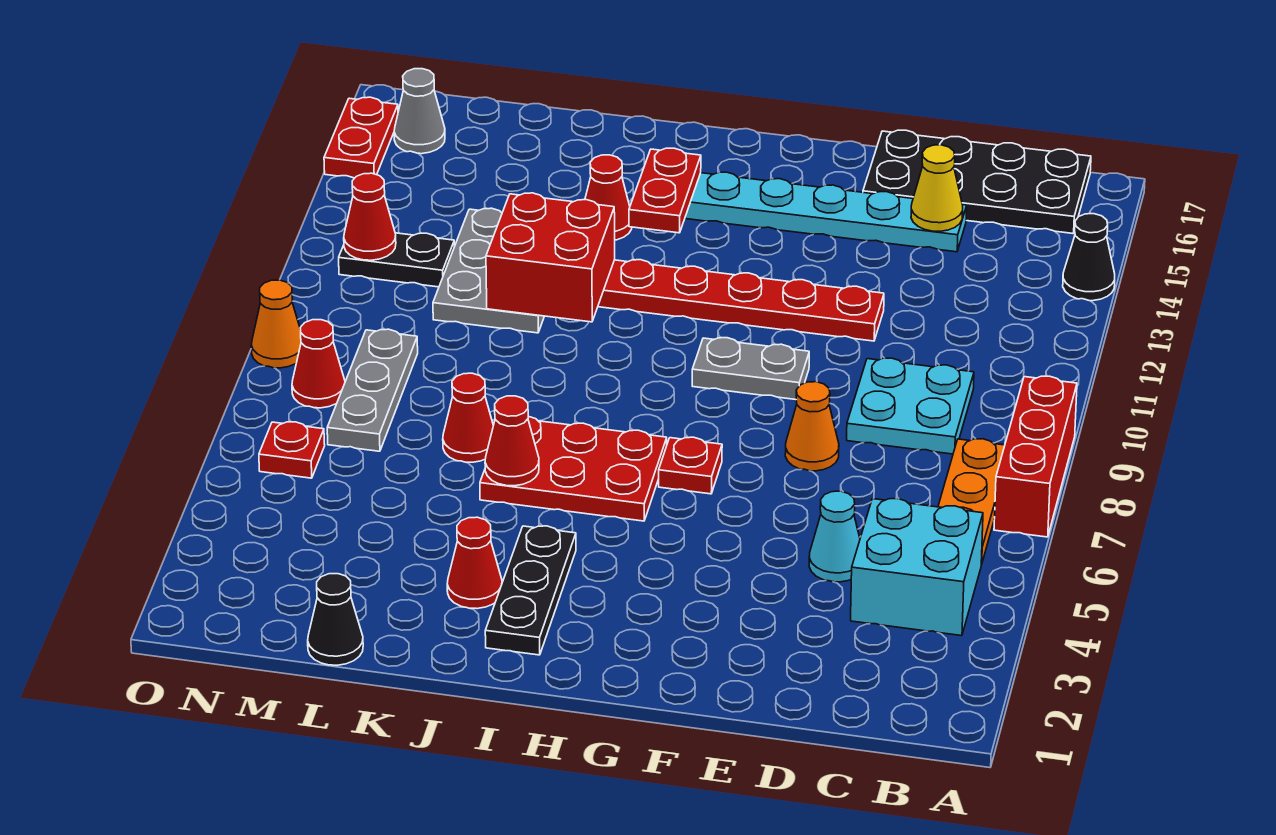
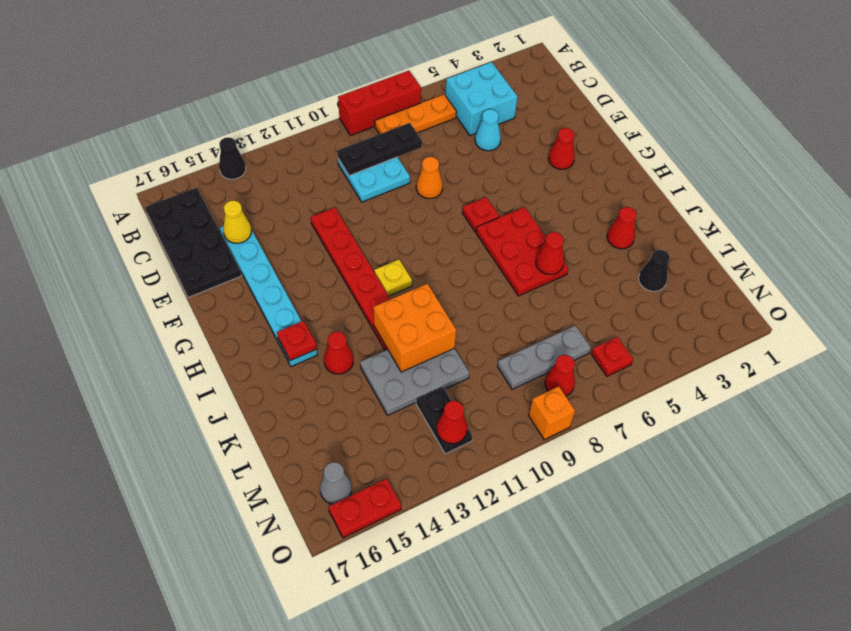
grey plate F10:G10 level 1 -> none
none -> yellow plate H11 level 1
black plate I2:I4 level 1 -> black plate C8:C10 level 2
red plate I14:I15 level 2 -> red plate I15 level 2
red brick J11:K12 level 2 -> orange brick J11:K12 level 2
red cone K7 level 1 -> red cone F3 level 1
black cone L1 level 1 -> black cone L3 level 1
orange cone O9 level 1 -> orange brick O9 level 1

